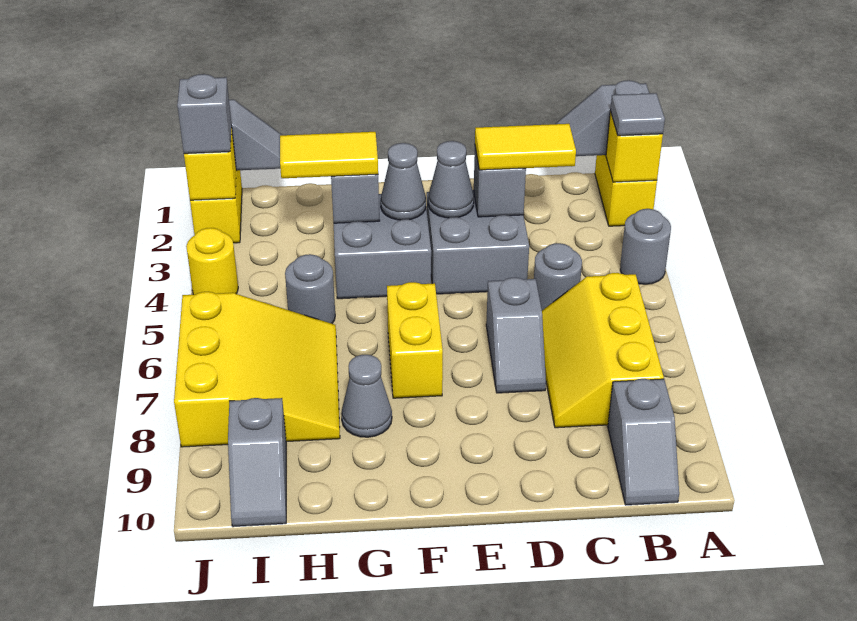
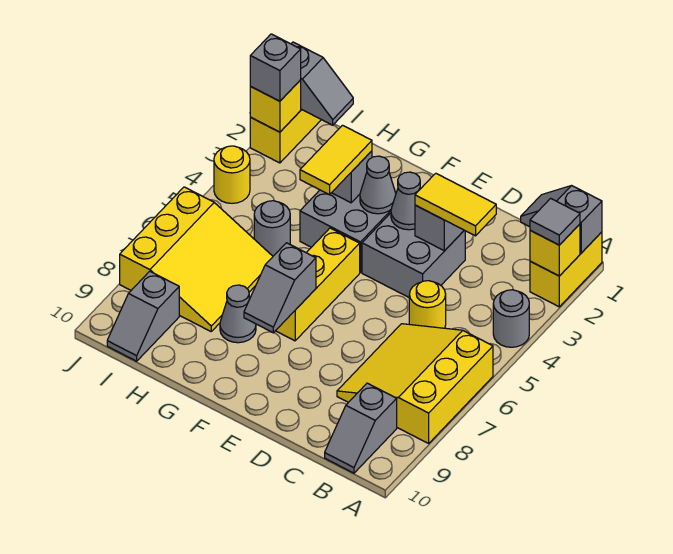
yellow slope B6:C8 level 1 top B -> yellow slope A6:C8 level 1 top A
grey round brick C5 level 1 -> yellow round brick C5 level 1
grey slope D6:D7 level 1 top 6 -> grey slope F7:F8 level 2 top 7
yellow brick F6:F7 level 1 -> yellow brick F5:F7 level 1
yellow tile G3:H3 level 3 -> yellow tile G3:G4 level 3

